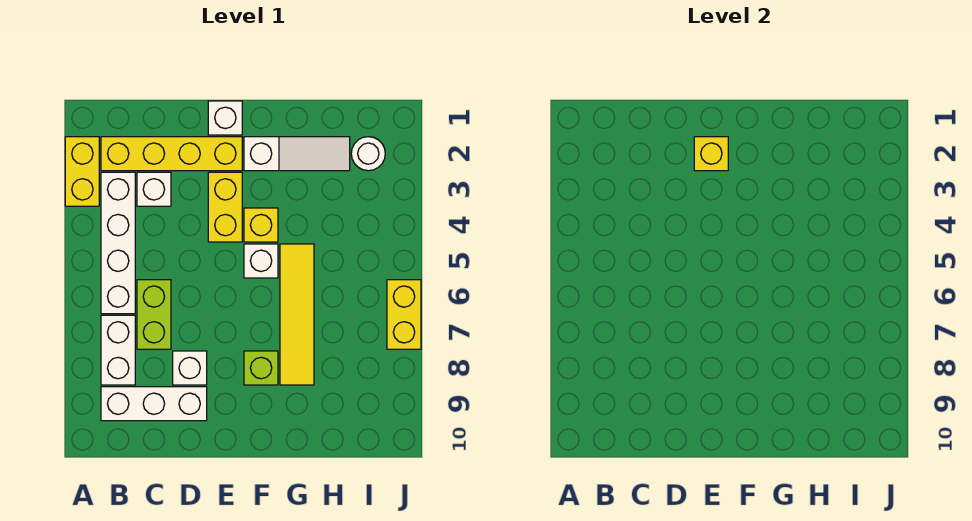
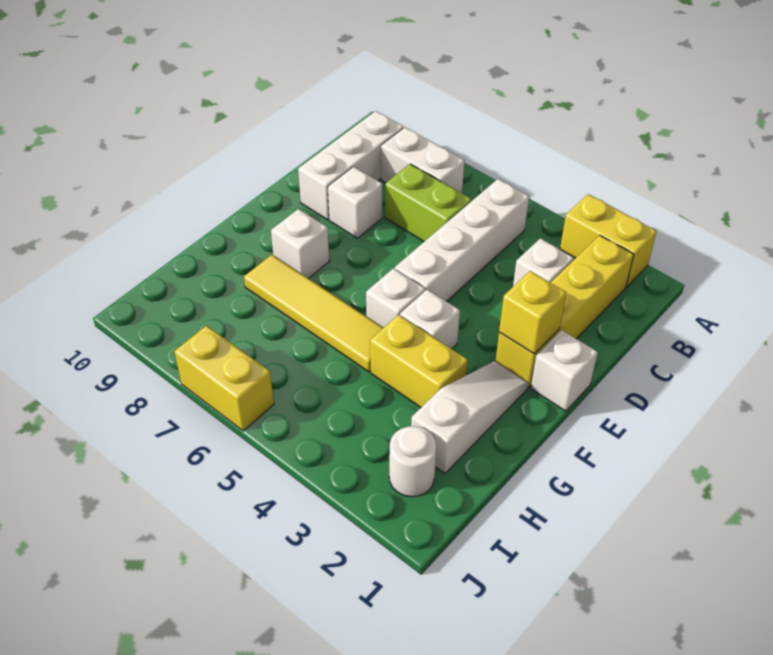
white brick B3:B6 level 1 -> white brick B5:E5 level 1
yellow brick E3:E4 level 1 -> yellow brick G3:G4 level 1
white slope F2:H2 level 1 top F -> white slope F2:H2 level 1 top H
yellow brick F4 level 1 -> white brick F4 level 1
lime brick F8 level 1 -> white brick F8 level 1

